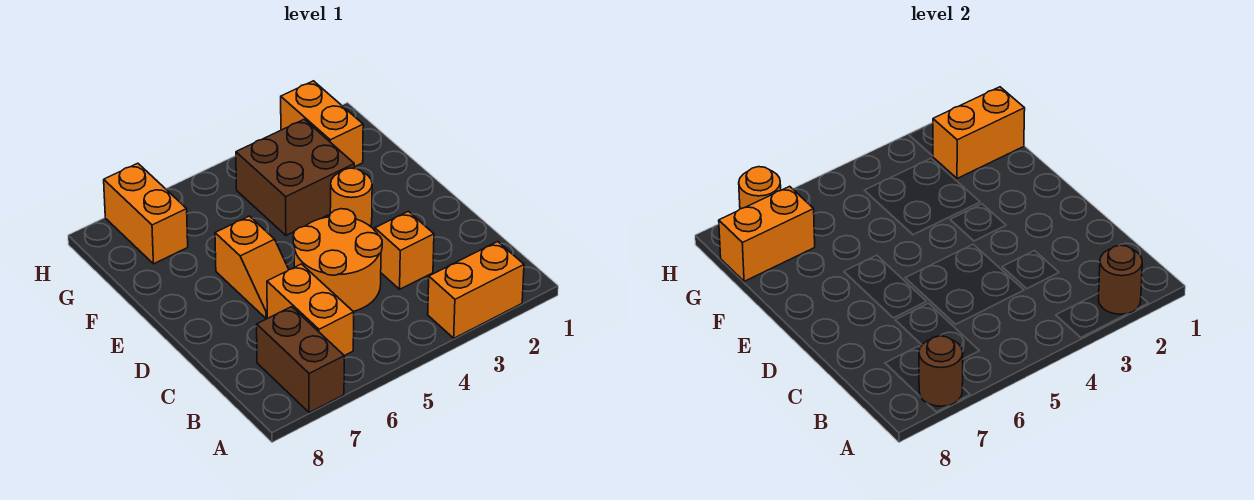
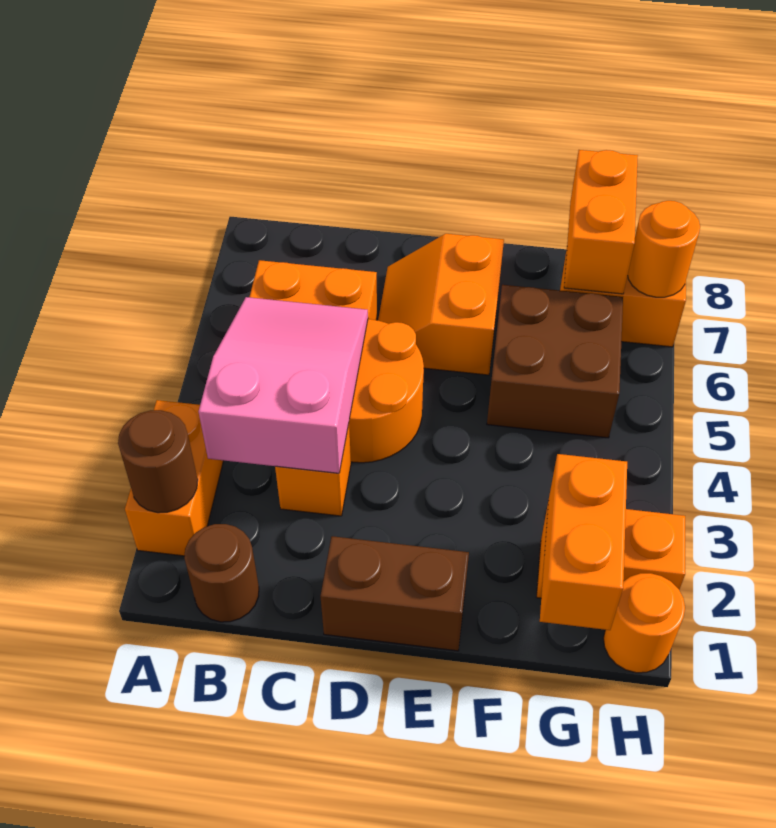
brown brick A7:B7 level 1 -> brown brick D1:E1 level 1
brown round brick A7 level 2 -> brown round brick B1 level 1
none -> pink slope B3:C5 level 2 top 3
orange slope D6:E6 level 1 top E -> orange slope D6:E7 level 1 top E
orange round brick E3 level 1 -> orange round brick H1 level 1
brown brick F3:G4 level 1 -> brown brick F5:G6 level 1

